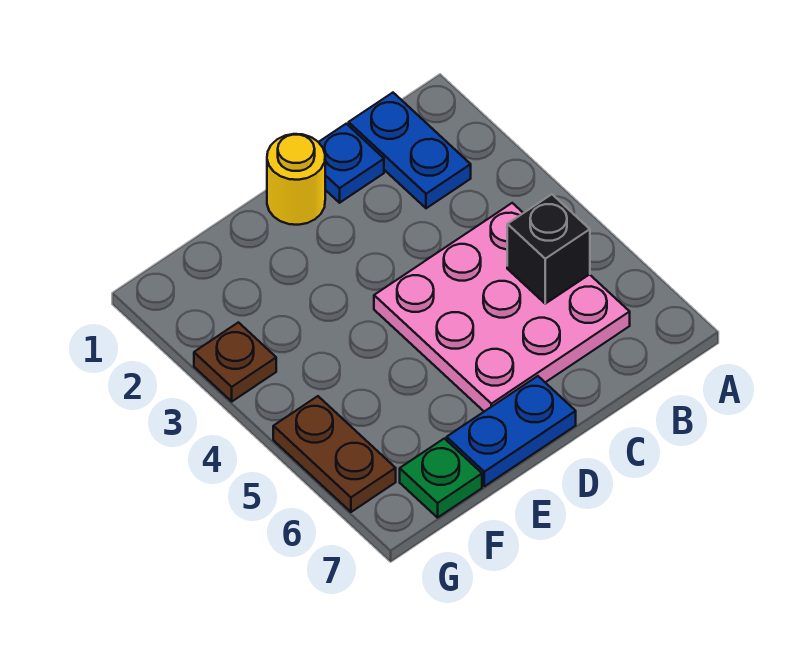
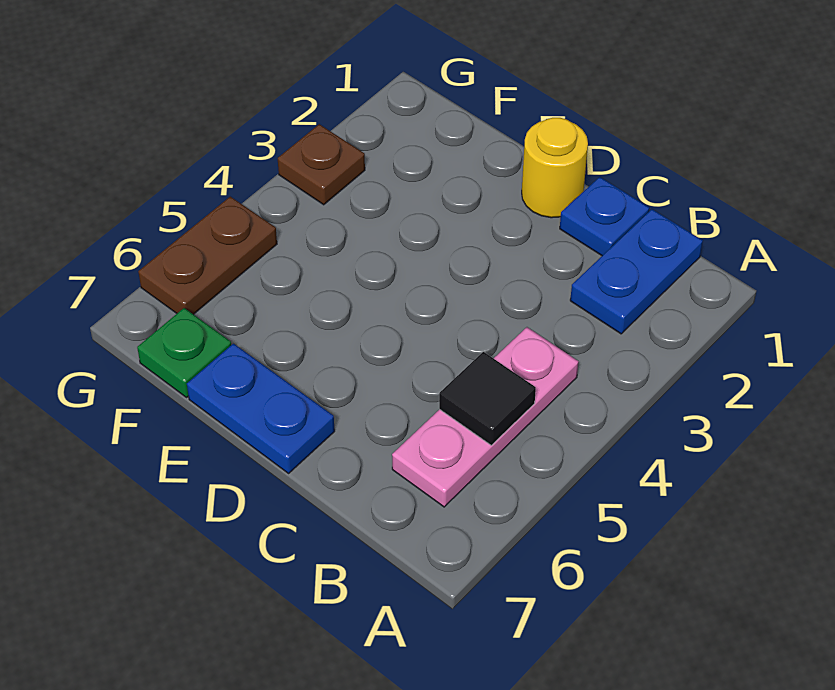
pink plate B4:D6 level 1 -> pink plate B4:B6 level 1
black brick B5 level 2 -> black tile B5 level 2

